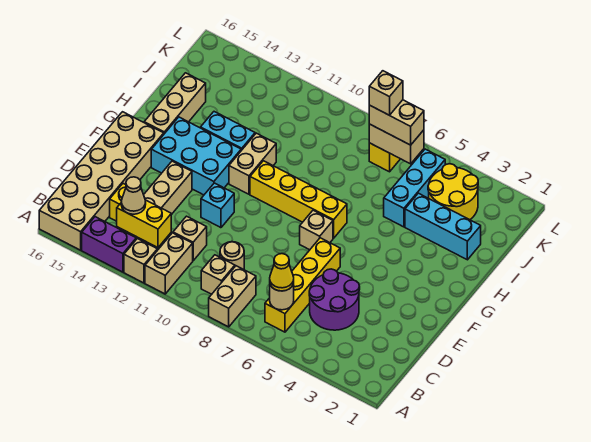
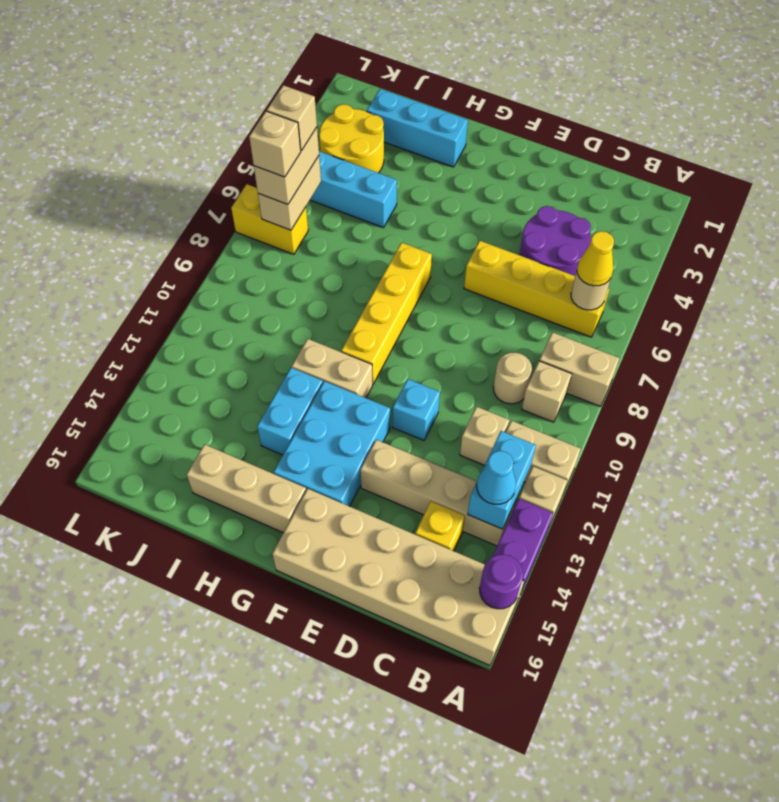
none -> purple round brick A15 level 2
yellow brick B12:B13 level 2 -> cyan brick B12:B13 level 2
tan cone B13 level 3 -> cyan cone B13 level 3
tan brick F7 level 1 -> tan brick K6 level 4
cyan brick I2:I4 level 1 -> cyan brick H2:J2 level 1

